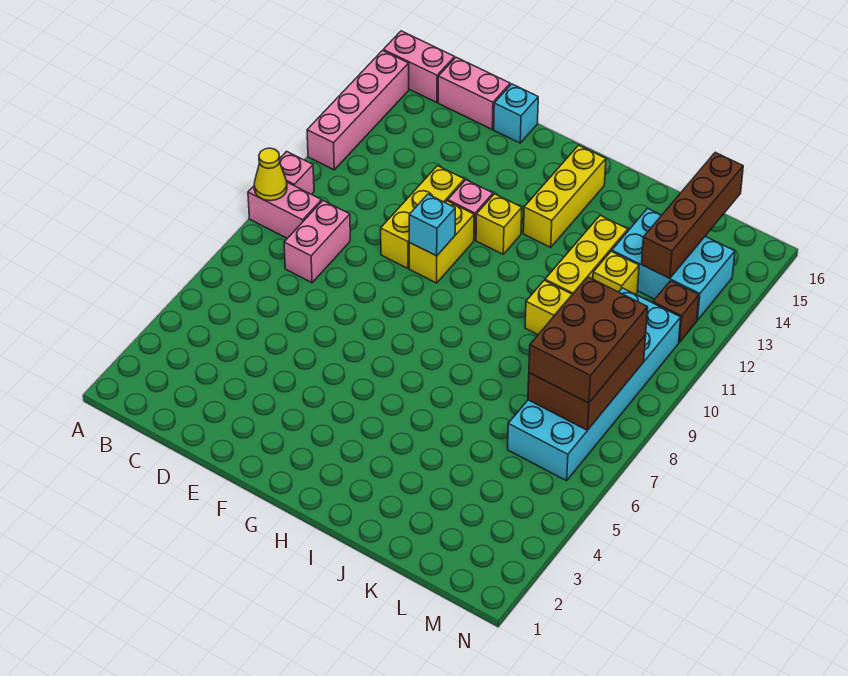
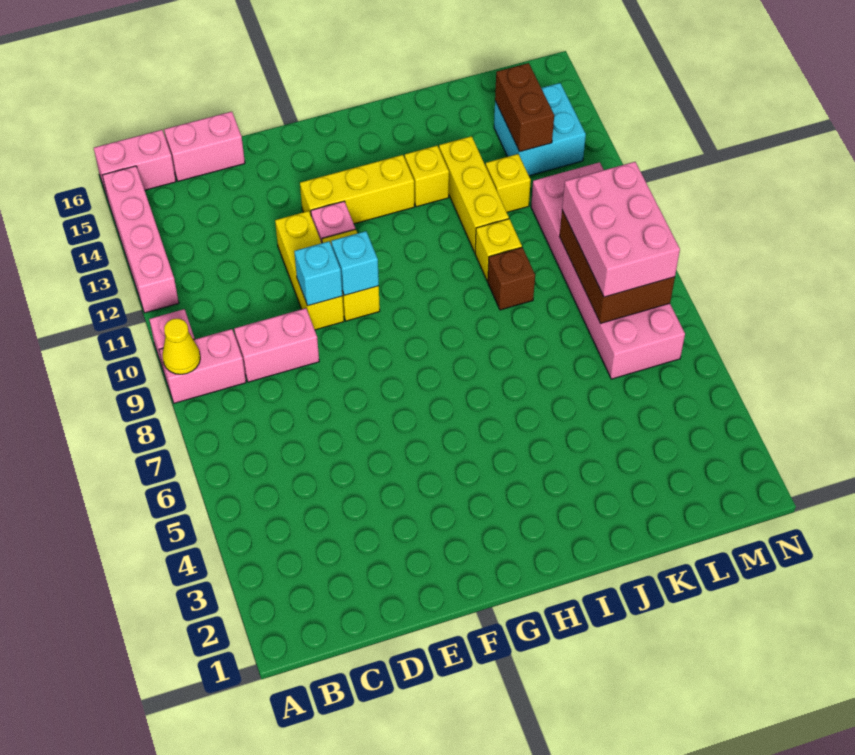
pink brick C8:C9 level 1 -> pink brick C9:D9 level 1
cyan brick E16 level 1 -> cyan brick E10 level 2
yellow brick G12 level 1 -> yellow brick I13 level 1
yellow brick H13:H15 level 1 -> yellow brick F13:H13 level 1
cyan brick K13:M14 level 1 -> cyan brick L13:M14 level 1
cyan brick L6:M11 level 1 -> pink brick L6:M11 level 1
brown brick L7:M9 level 3 -> pink brick L7:M9 level 3
brown brick L13:L16 level 2 -> brown brick L13:L14 level 2
brown brick M12 level 1 -> brown brick J9 level 1

